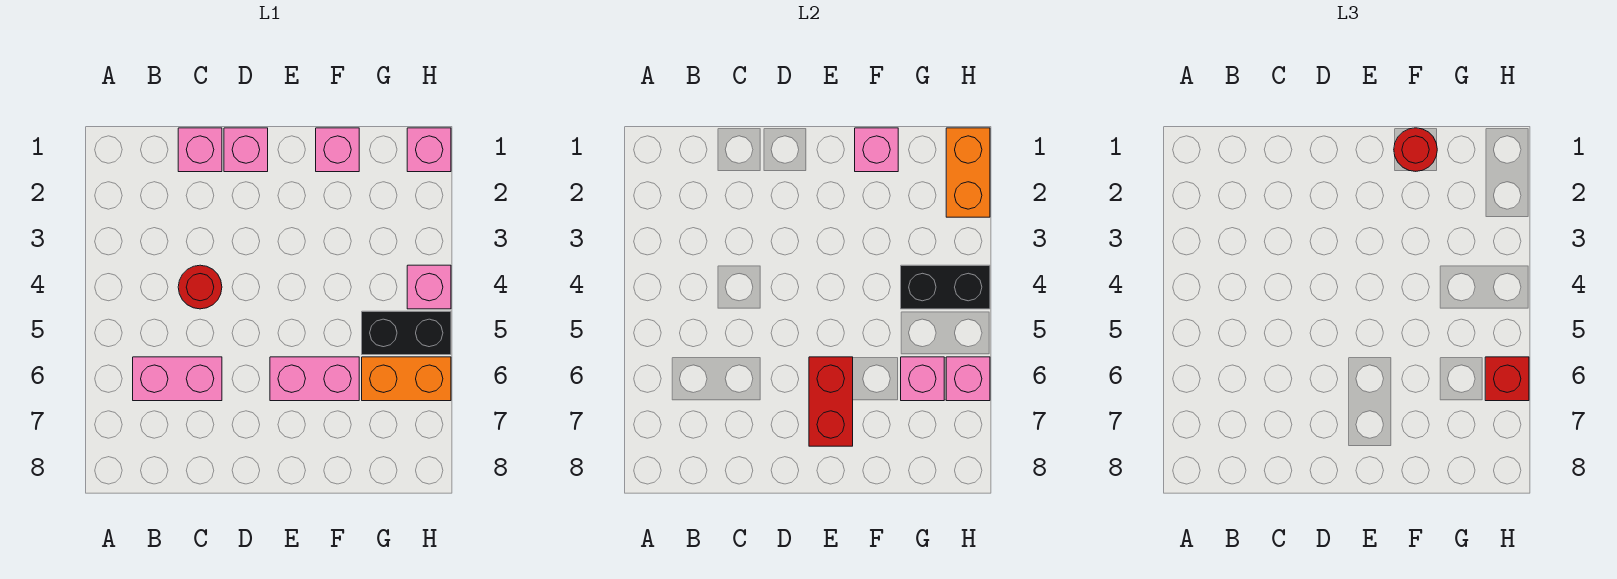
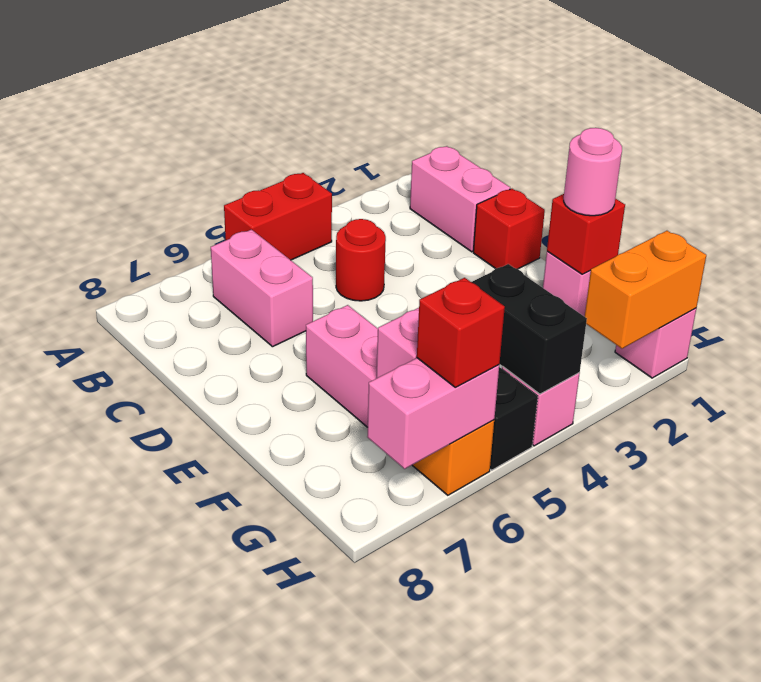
pink brick C1 level 1 -> pink brick B1:C1 level 1
pink brick D1 level 1 -> red brick D1 level 1
red brick E6:E7 level 2 -> red brick A4:A5 level 1
pink brick F1 level 2 -> red brick F1 level 2
red round brick F1 level 3 -> pink round brick F1 level 3
pink brick H6 level 2 -> pink brick H6:H7 level 2

